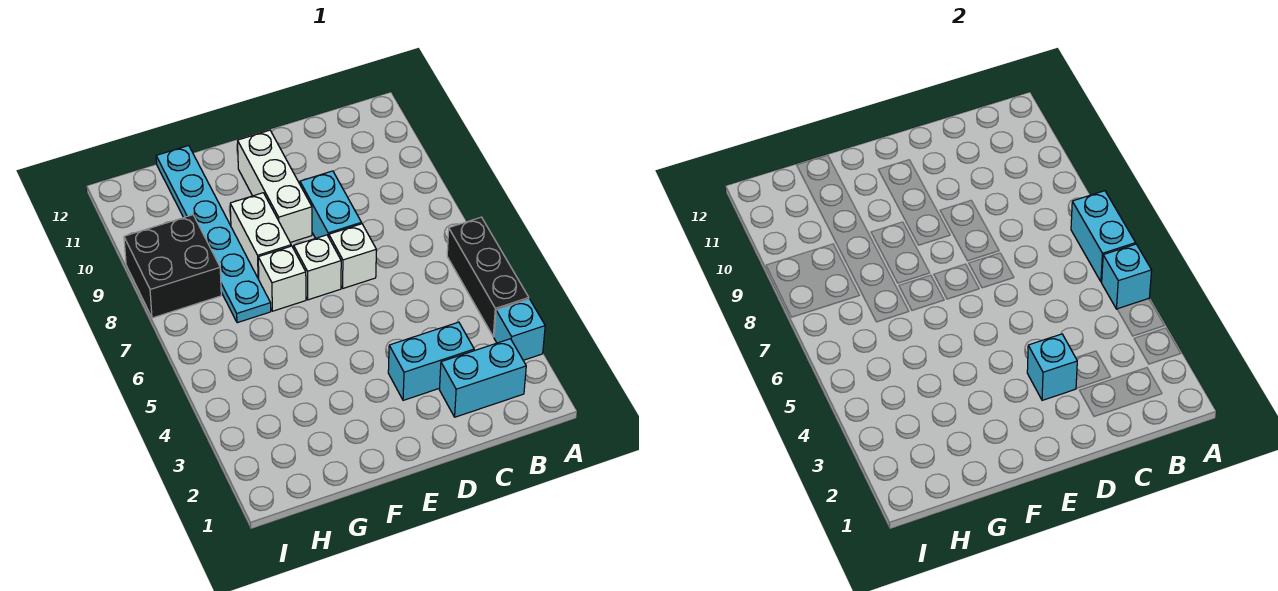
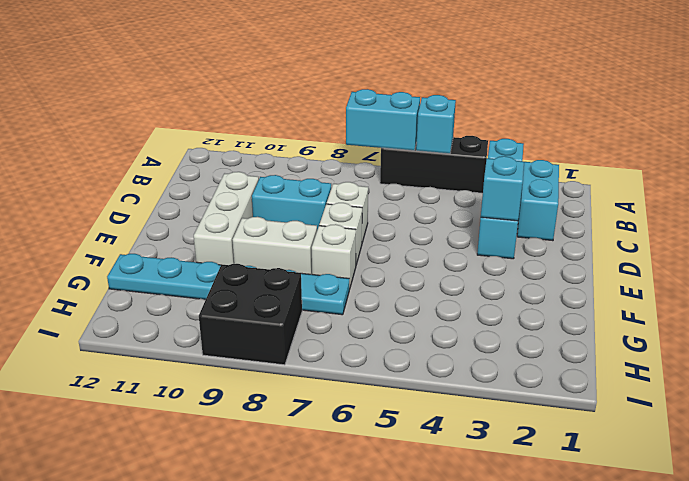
white brick E9:E11 level 1 -> white brick D10:F10 level 1

